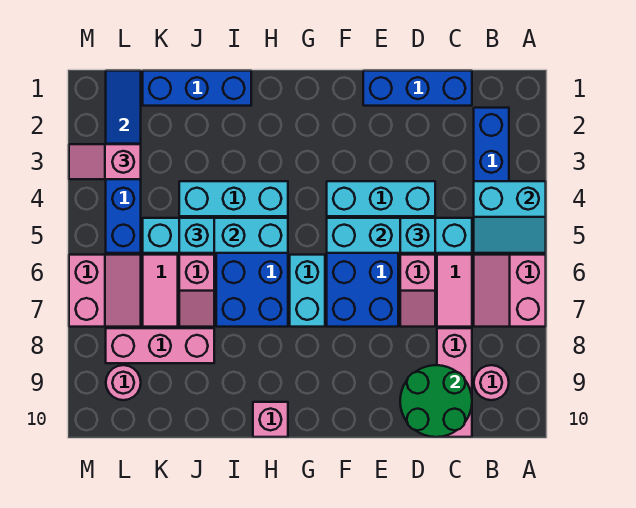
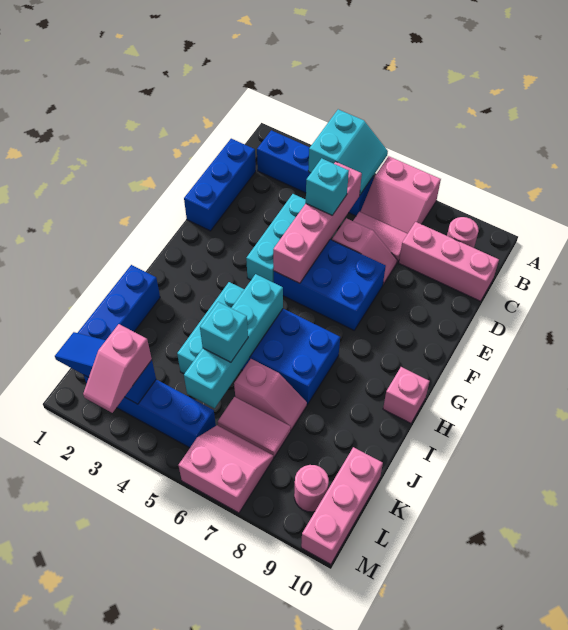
cyan brick C5:F5 level 2 -> pink brick C5:F5 level 2
green round brick C9:D10 level 2 -> none
cyan brick G6:G7 level 1 -> none
pink brick J8:L8 level 1 -> pink brick K10:M10 level 1

